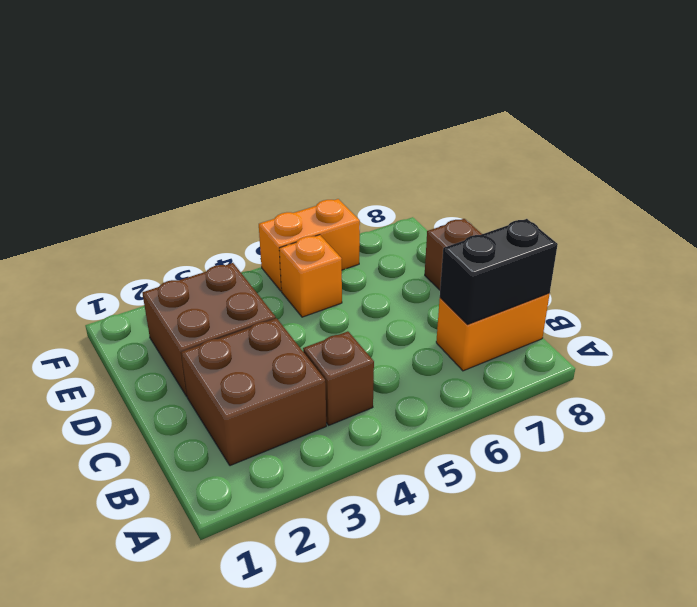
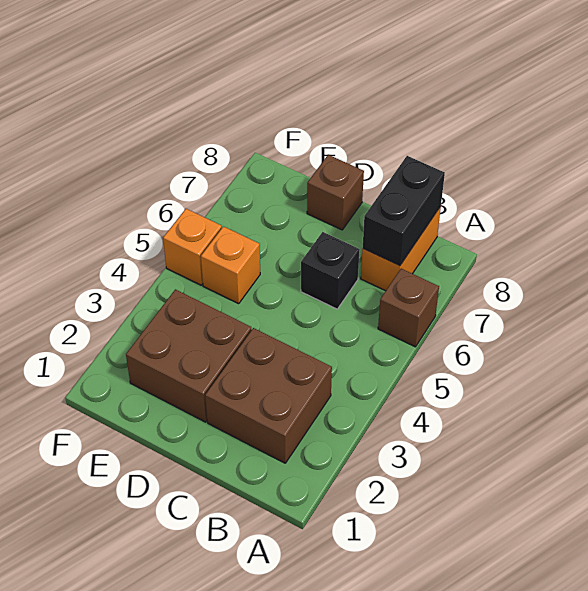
brown brick B4 level 1 -> brown brick A6 level 1
none -> black brick C6 level 1
orange brick F5:F6 level 1 -> orange brick F5 level 1

